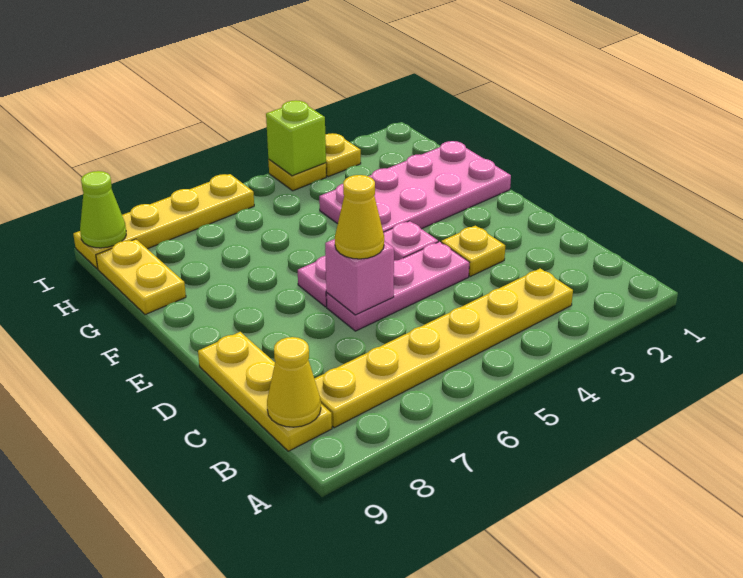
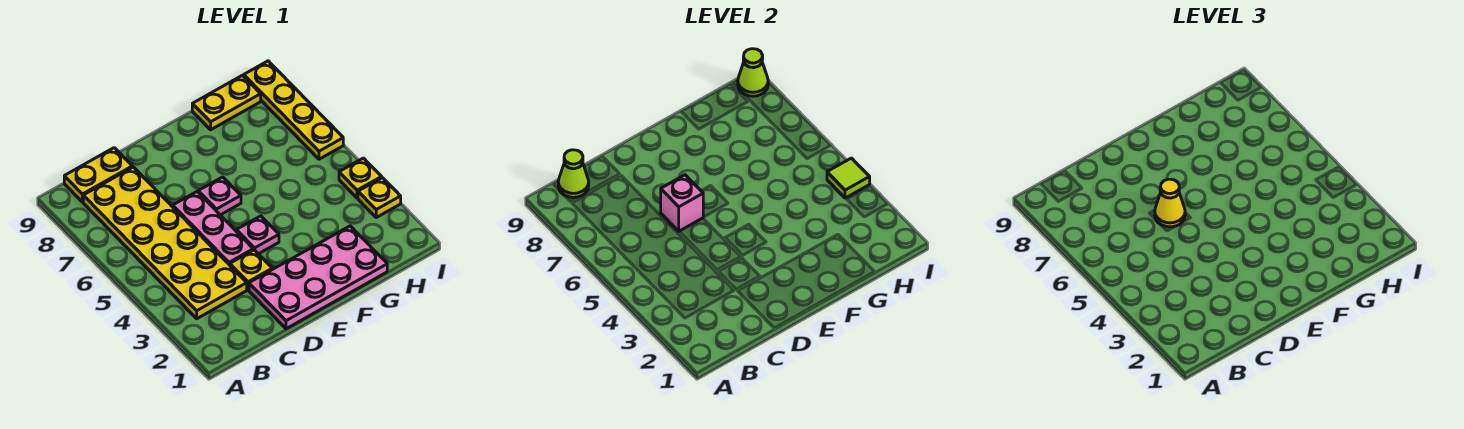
yellow plate B3:B8 level 1 -> yellow plate B3:C8 level 1
yellow plate B9:D9 level 1 -> yellow plate B9:C9 level 1
yellow cone B9 level 2 -> lime cone B9 level 2
pink plate F1:G4 level 1 -> pink plate D1:G2 level 1
lime brick I4 level 2 -> lime tile I4 level 2

